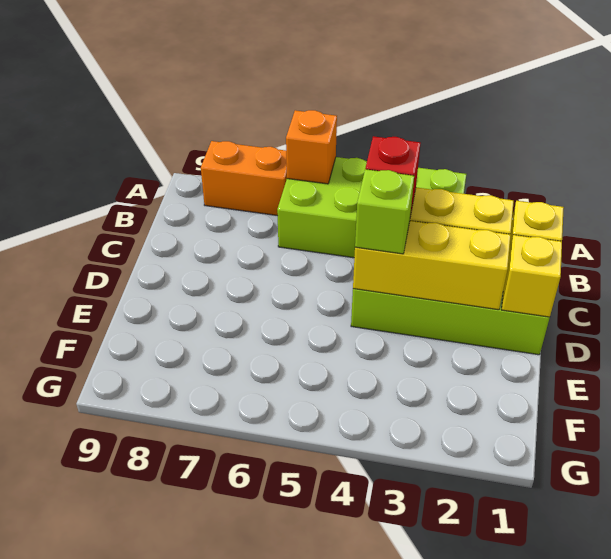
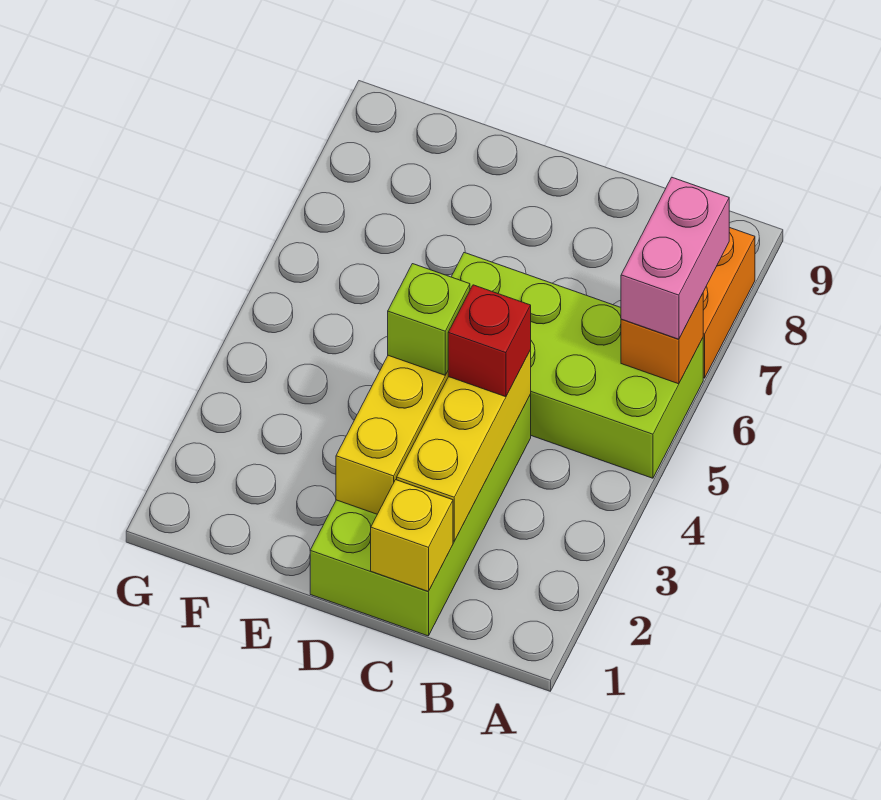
lime brick A3:B6 level 1 -> lime brick A5:D6 level 1
none -> pink brick A6:A7 level 3
yellow brick D1 level 2 -> none

